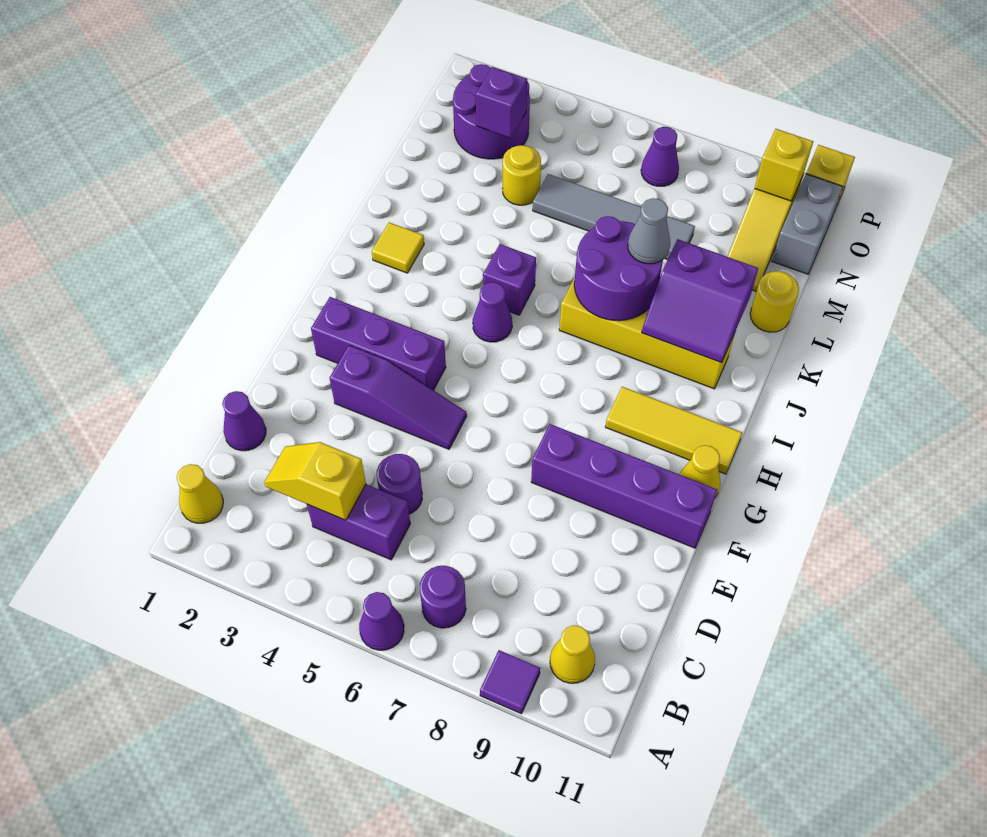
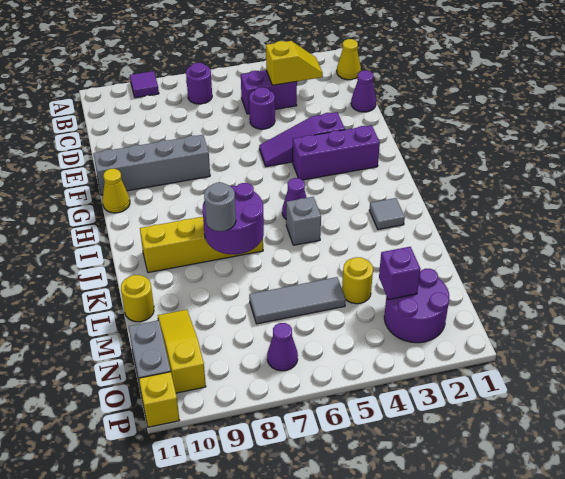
purple cone A6 level 1 -> none
yellow cone B10 level 1 -> none
purple brick F8:F11 level 1 -> grey brick F8:F11 level 1
yellow tile H9:H11 level 1 -> none
yellow tile J2 level 1 -> grey tile J2 level 1
purple brick J5 level 1 -> grey brick J5 level 1
purple slope J9:K10 level 2 top K -> none
grey cone K8 level 3 -> grey round brick K8 level 3
grey tile M5:M8 level 1 -> grey tile M5:M7 level 1
yellow brick O10 level 2 -> none

